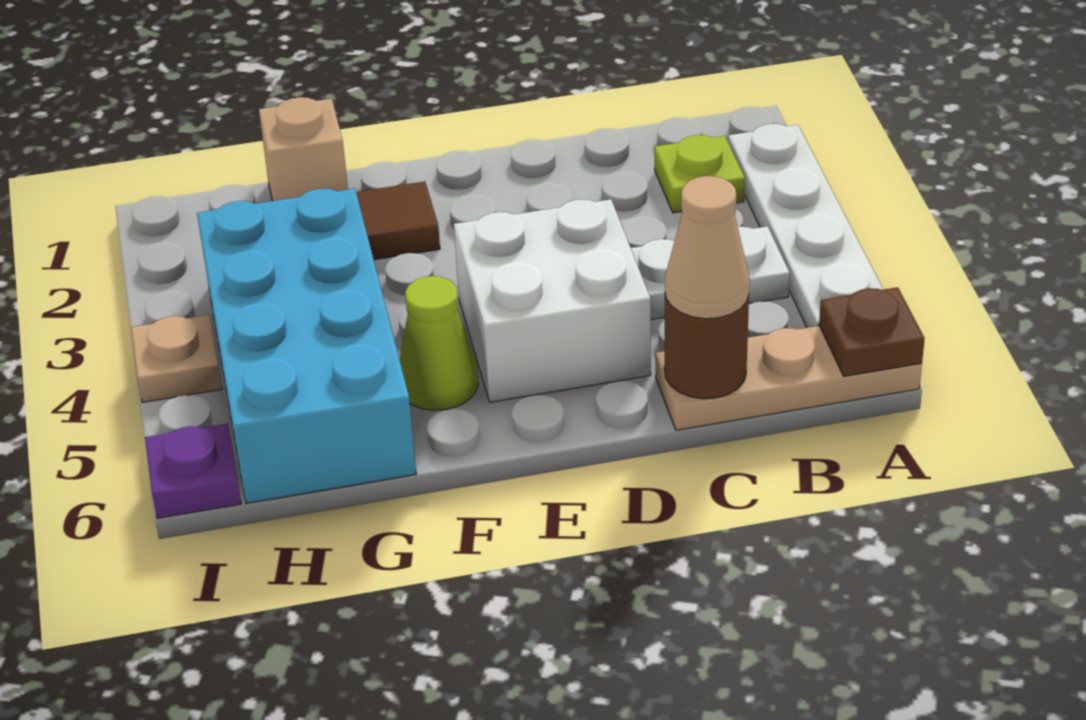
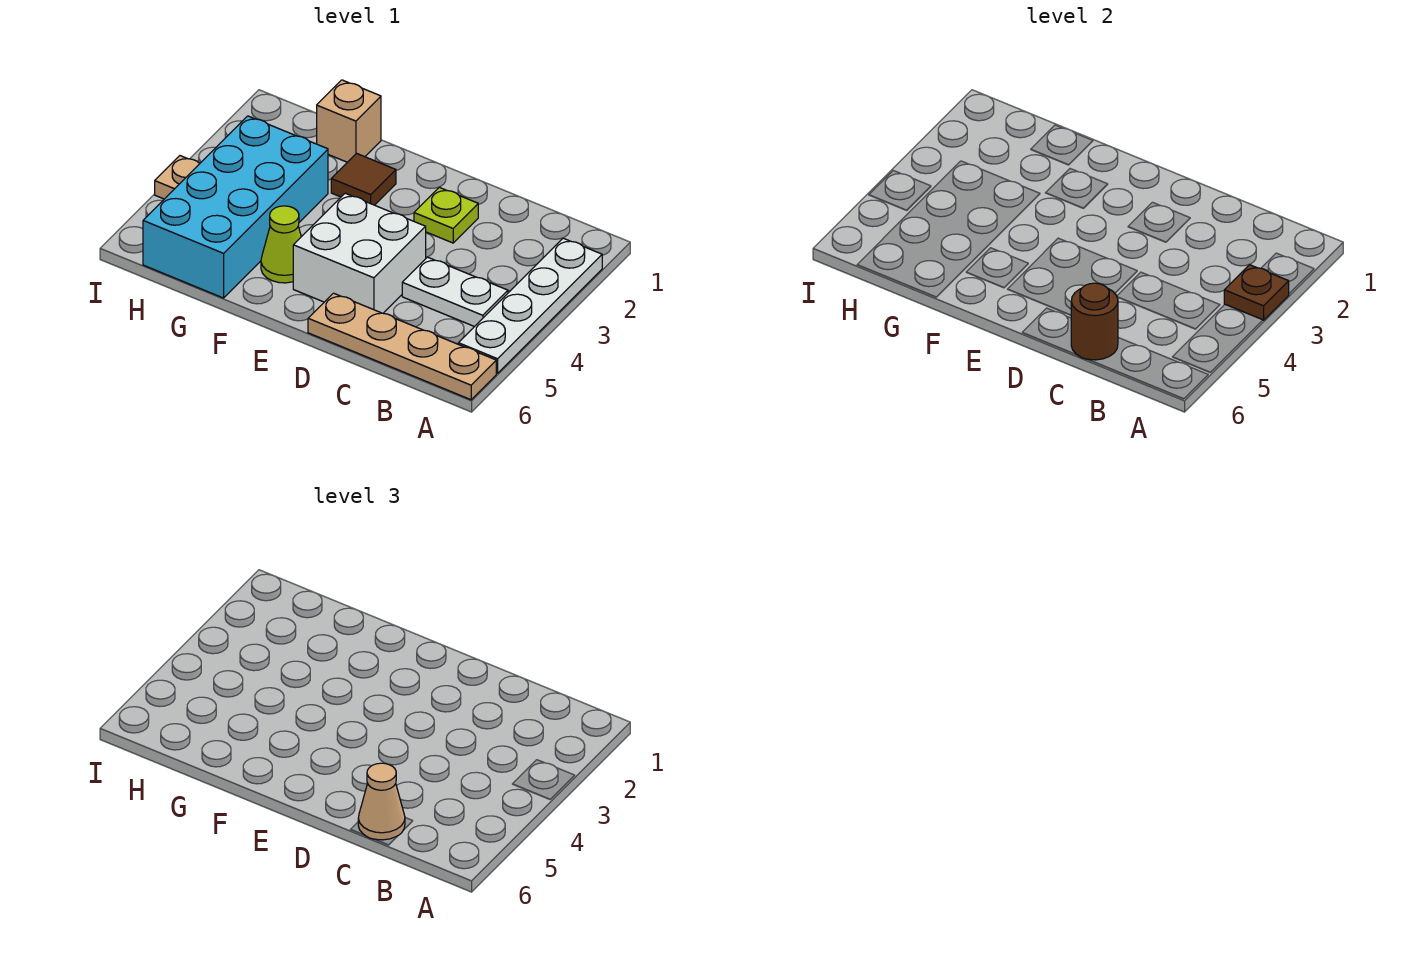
tan plate A6:C6 level 1 -> tan plate A6:D6 level 1
brown plate A6 level 2 -> brown plate A3 level 2
lime plate B2 level 1 -> lime plate D2 level 1
purple plate I6 level 1 -> none

